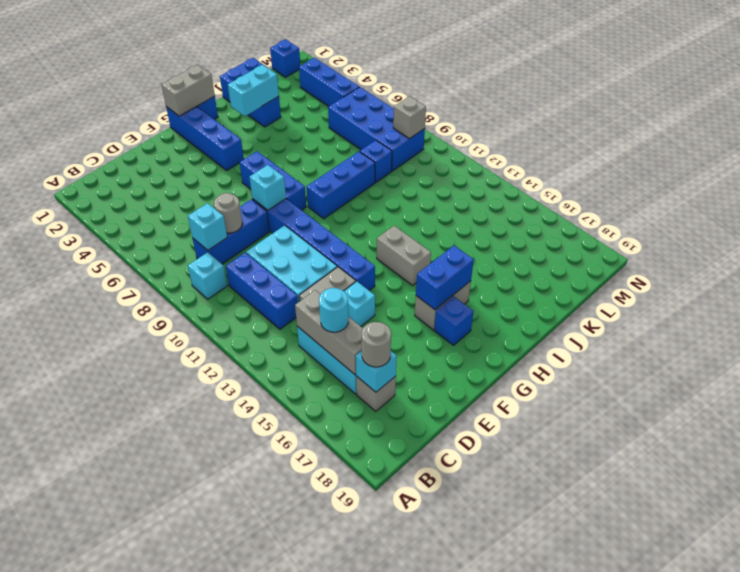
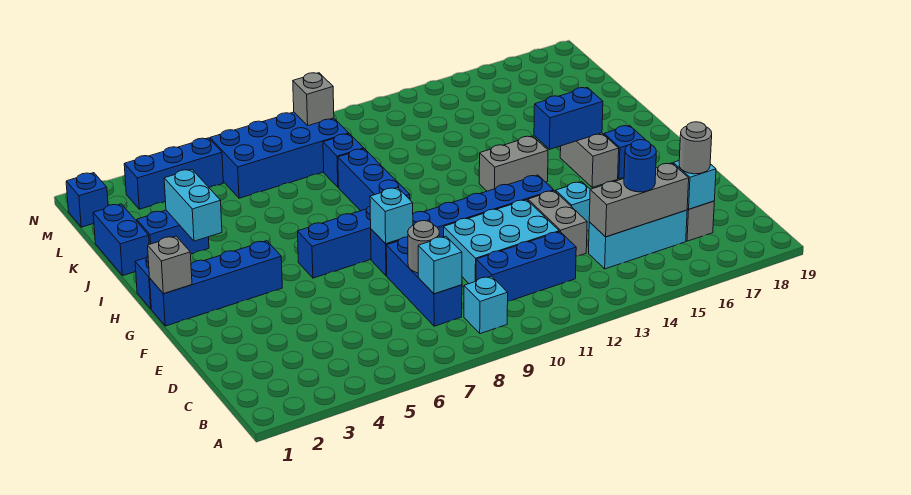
cyan round brick C15 level 3 -> blue round brick C15 level 3
grey brick G1:H1 level 2 -> grey brick G1 level 2
blue brick G16:H16 level 2 -> blue brick H15:H16 level 2

